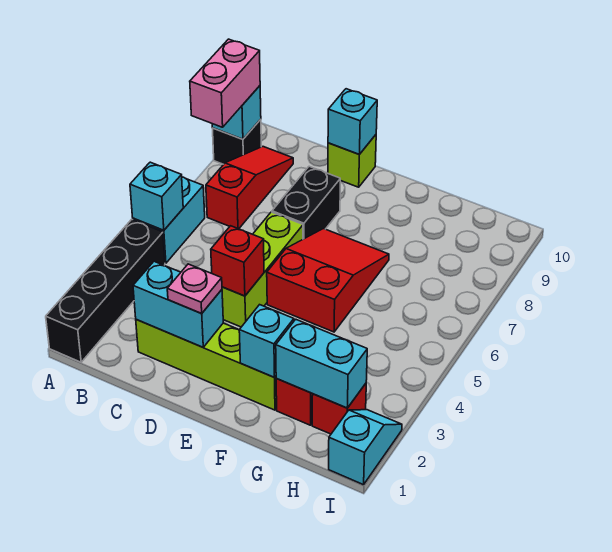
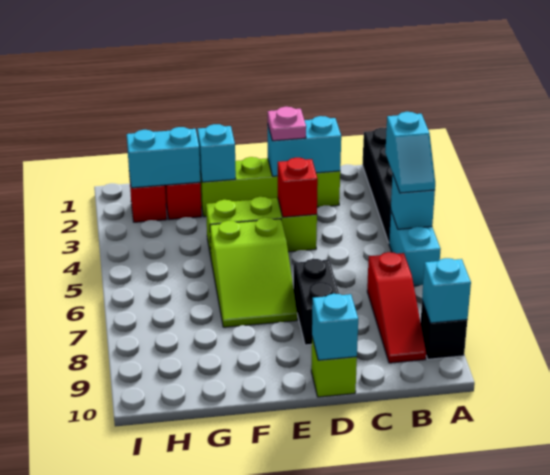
pink brick A8:A9 level 3 -> none
lime brick D4:D6 level 1 -> lime brick D4:F4 level 1
red slope E5:F7 level 1 top 5 -> lime slope E5:F7 level 1 top 5
cyan slope I1:I2 level 1 top 1 -> cyan slope A4:A5 level 3 top 4

